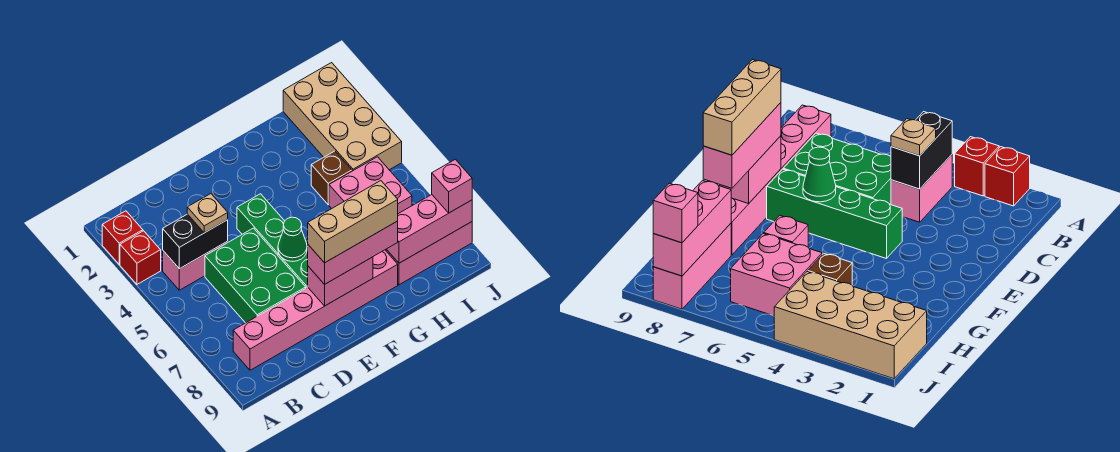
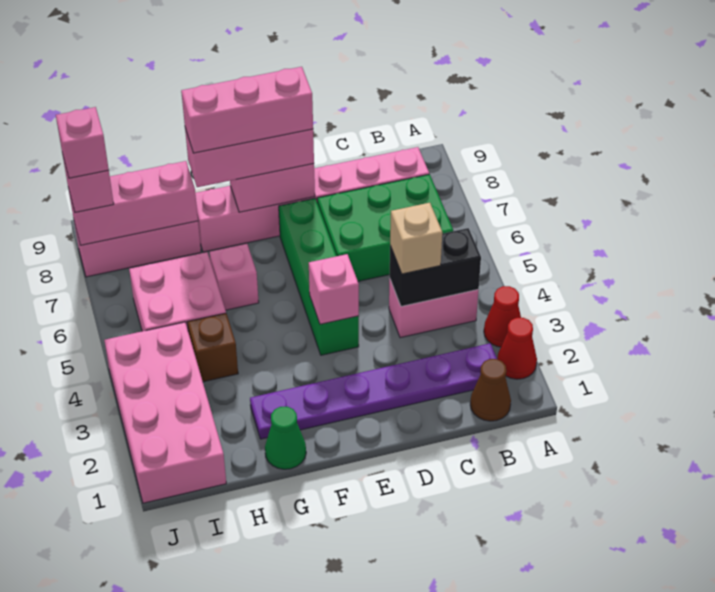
red brick A2 level 1 -> red cone A2 level 1
red brick A3 level 1 -> red cone A3 level 1
none -> brown cone B1 level 1
none -> purple plate B2:G2 level 1
tan plate C4 level 3 -> tan brick C4 level 3
green brick C5:D7 level 1 -> green brick B6:D7 level 1
none -> pink brick E4 level 2
green cone E6 level 2 -> green cone G1 level 1
tan brick E8:G8 level 4 -> pink brick E8:G8 level 4
tan brick I1:J4 level 1 -> pink brick I1:J4 level 1
none -> pink brick J8 level 4

